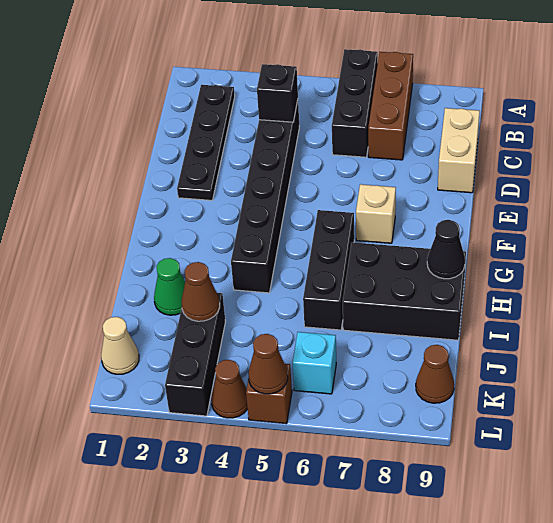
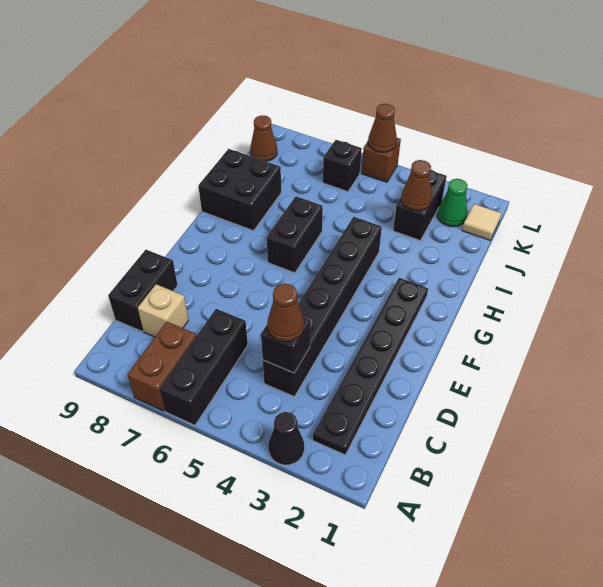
brown brick A7:C7 level 1 -> brown brick A7:B7 level 1
black plate B2:E2 level 1 -> black plate B2:G2 level 1
tan brick C9:D9 level 1 -> black brick C9:D9 level 1
tan brick F7 level 1 -> tan brick C8 level 1
black brick G6:I6 level 1 -> black brick G6:H6 level 1
black brick H7:I9 level 1 -> black brick H8:I9 level 1
black cone H9 level 2 -> black cone A3 level 1
green cone I2 level 1 -> green cone K2 level 1
black brick J3:L3 level 1 -> black brick J3:K3 level 1
tan cone K1 level 1 -> tan tile K1 level 1
cyan brick K6 level 1 -> black brick K6 level 1
brown cone L4 level 1 -> brown cone C4 level 3

